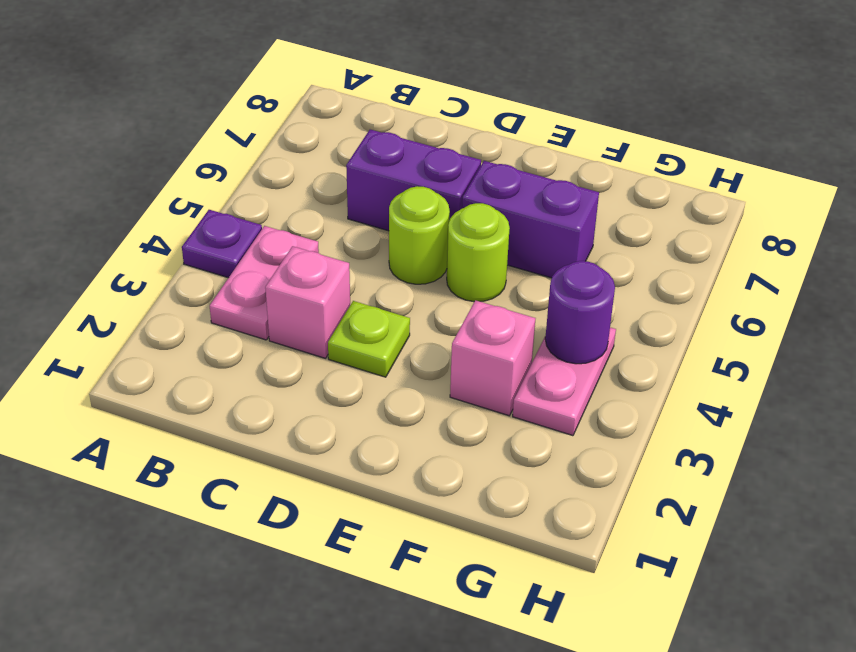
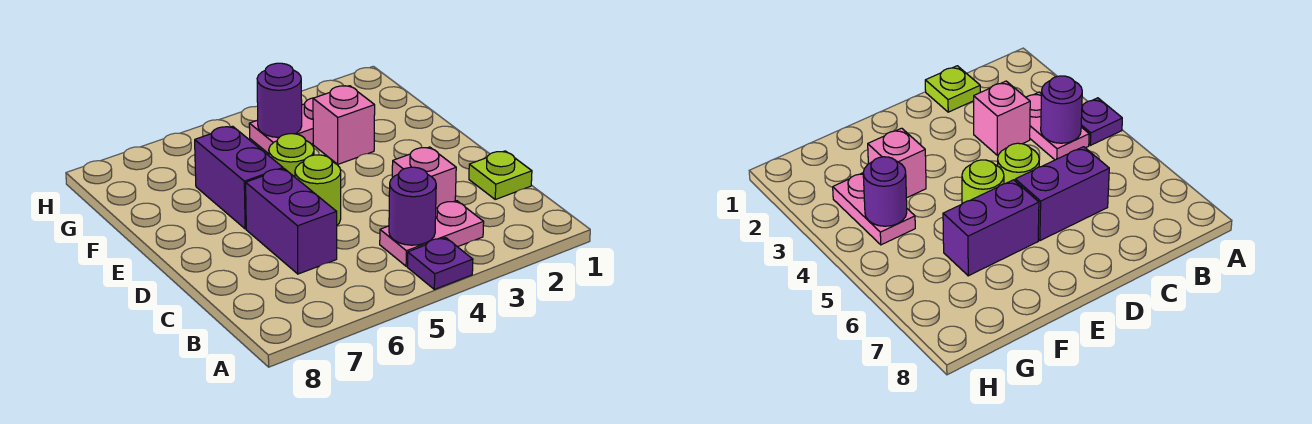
none -> purple round brick B4 level 2
lime plate D3 level 1 -> lime plate C1 level 1

